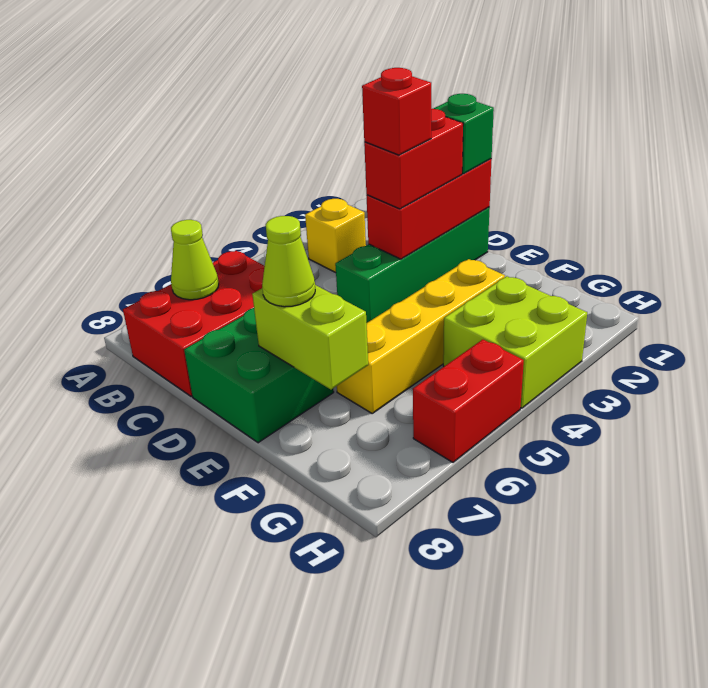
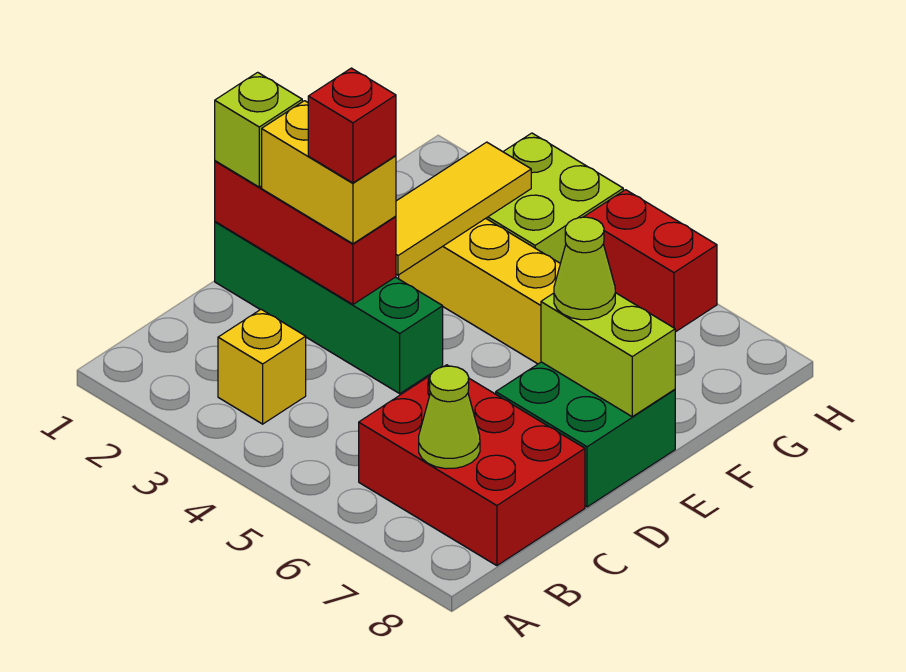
green brick D1 level 3 -> lime brick D1 level 3
red brick D2:D3 level 3 -> yellow brick D2:D3 level 3
none -> yellow tile E3:G3 level 2
lime brick E7:F7 level 2 -> lime brick E7:E8 level 2

